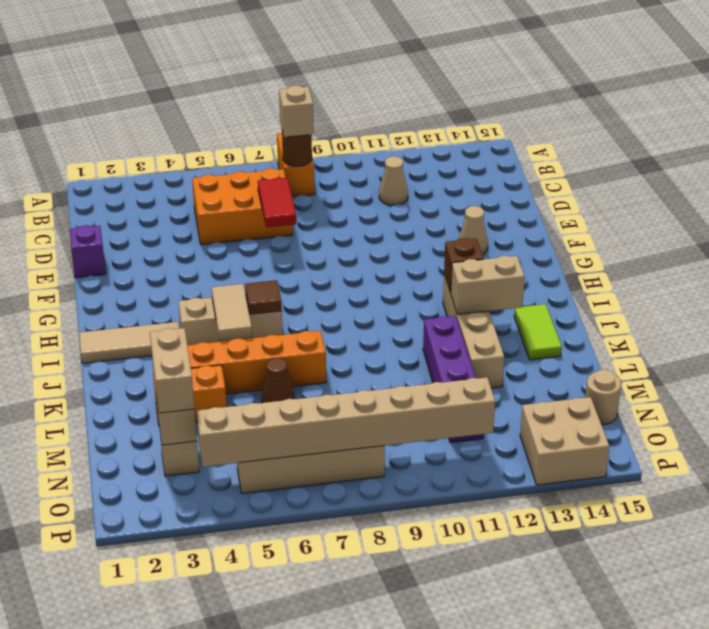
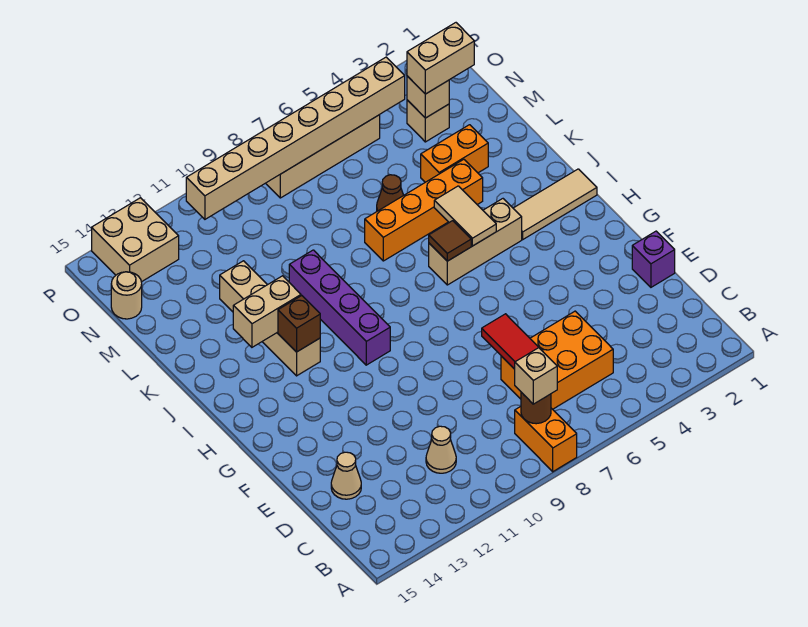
tan cone F13 level 1 -> tan cone D14 level 1
lime tile J14:K14 level 1 -> none
purple brick K11:N11 level 1 -> purple brick H10:K10 level 1
tan brick M3:N3 level 3 -> tan brick N2:N3 level 3

